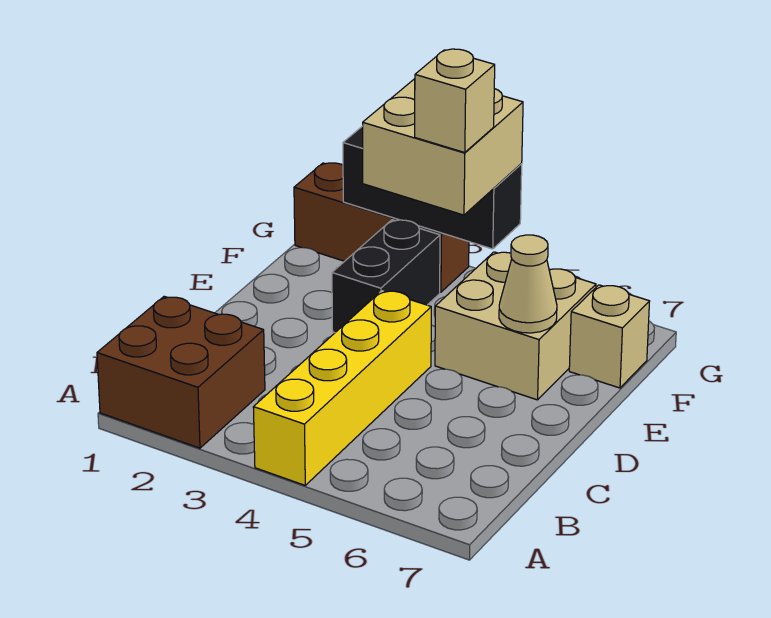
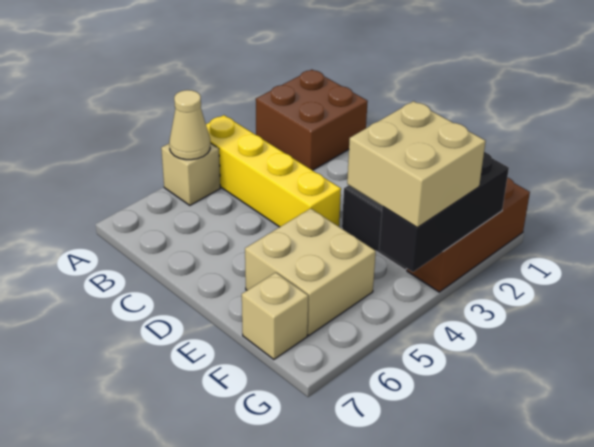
tan cone E6 level 2 -> tan cone A5 level 2
tan brick F4 level 4 -> tan brick A5 level 1

